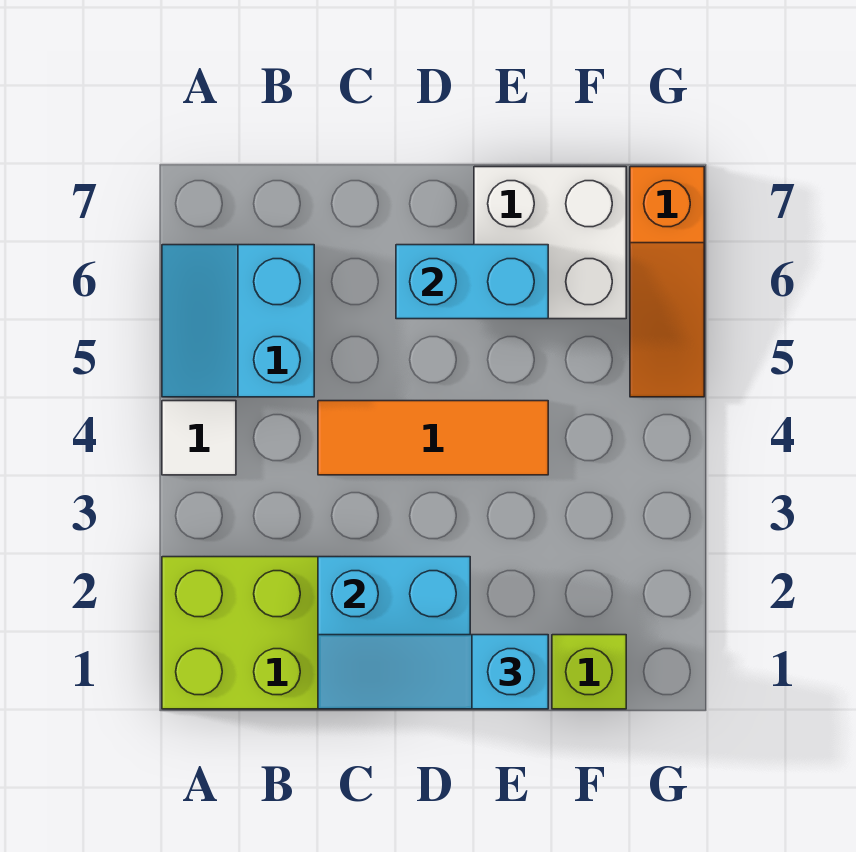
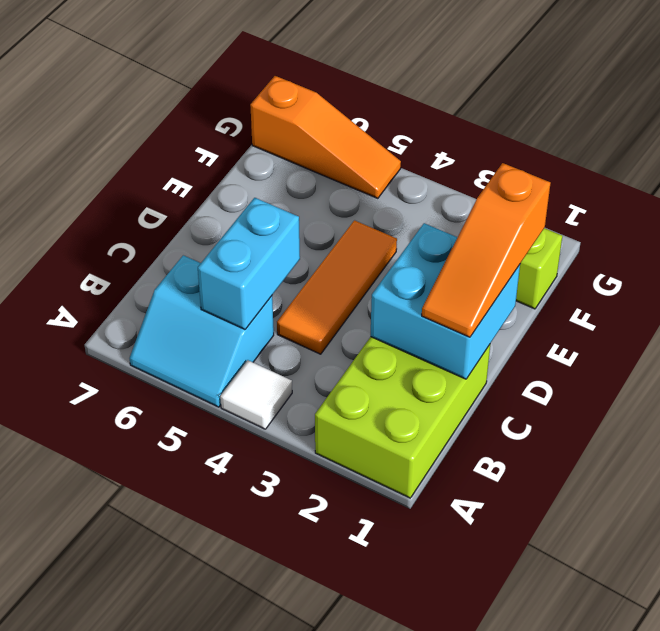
cyan slope C1:E1 level 3 top E -> orange slope C1:E1 level 3 top E
cyan brick D6:E6 level 2 -> cyan brick B5:C5 level 2
white brick E6:F7 level 1 -> none

